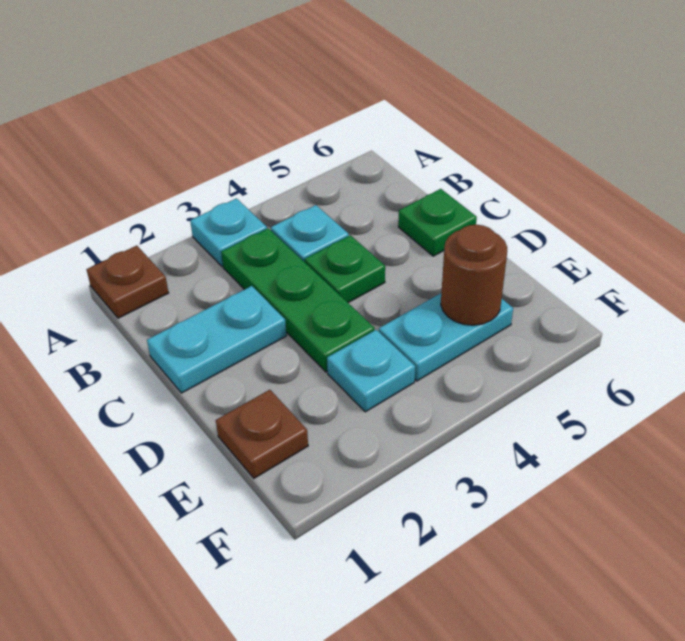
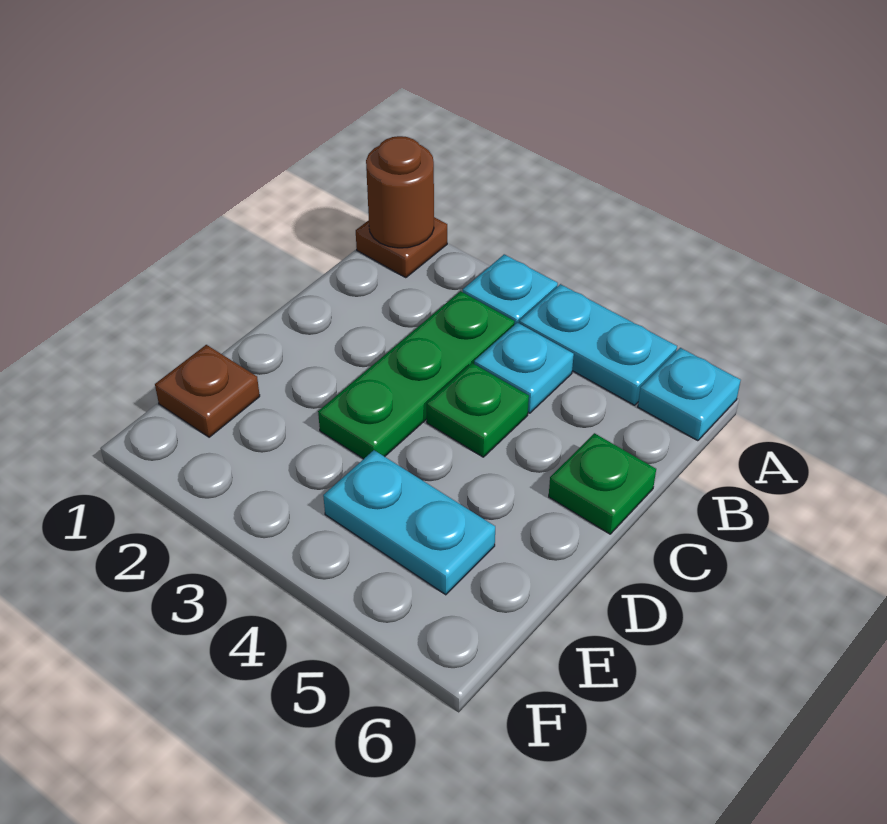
cyan plate C1:C2 level 1 -> cyan plate A4:A5 level 1
cyan plate E3 level 1 -> cyan plate A6 level 1
brown round brick E5 level 2 -> brown round brick A1 level 2

